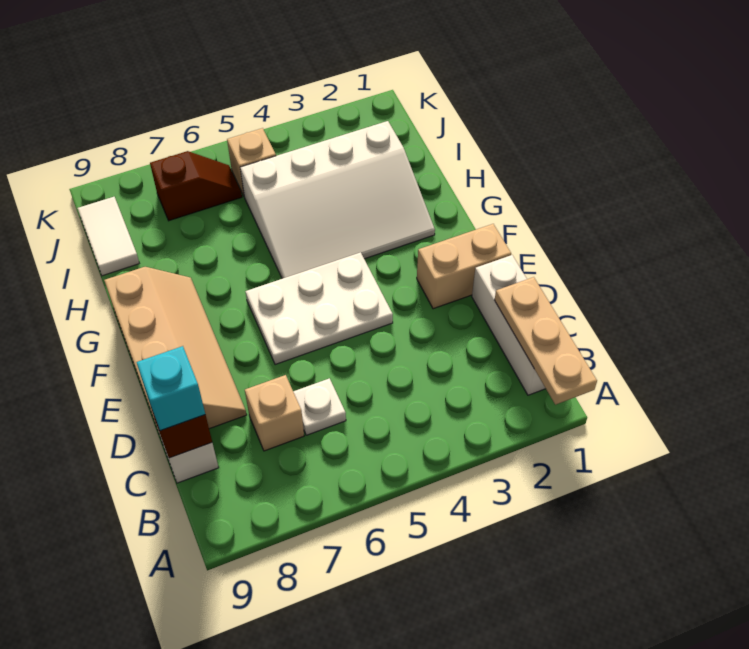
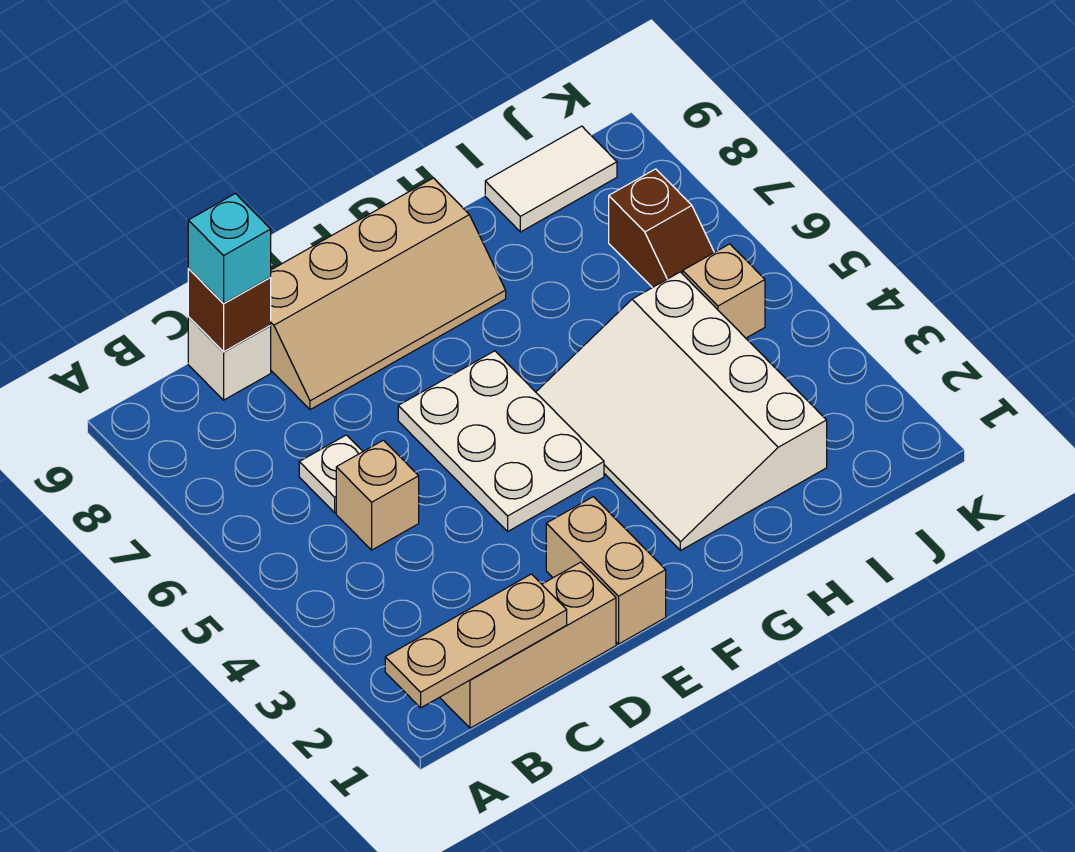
white brick B1:D1 level 1 -> tan brick B1:D1 level 1
tan brick C7 level 1 -> tan brick C5 level 1

